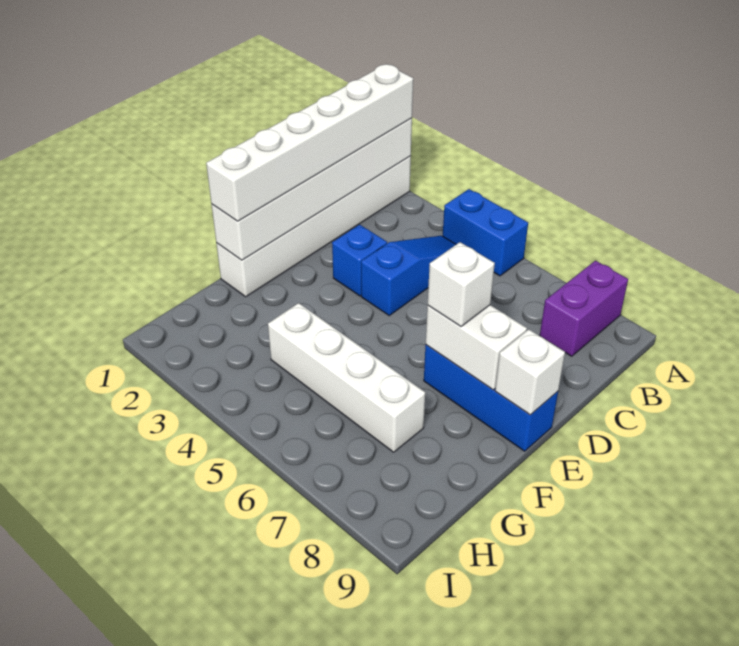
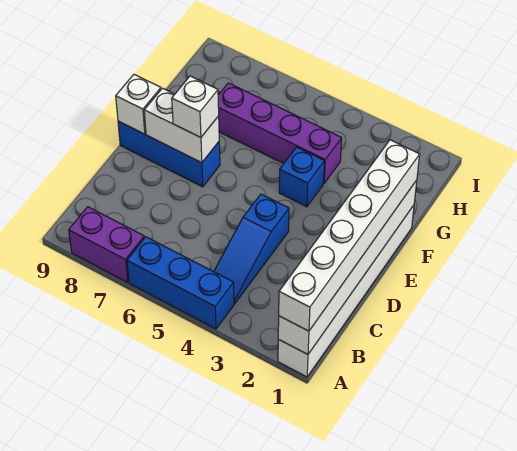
blue brick A4:A5 level 1 -> blue brick A4:A6 level 1
purple brick A8:B8 level 1 -> purple brick A7:A8 level 1
blue brick D3 level 1 -> blue brick F4 level 1
white brick G4:G7 level 1 -> purple brick G4:G7 level 1

